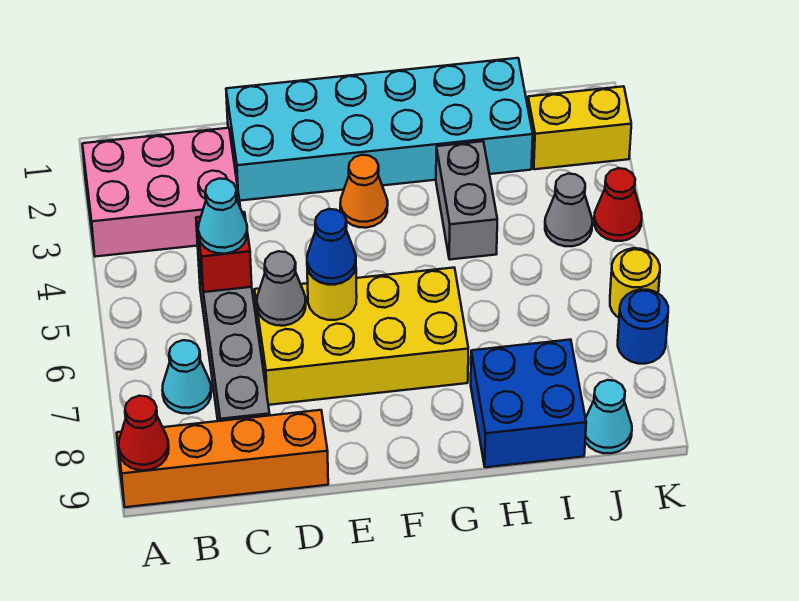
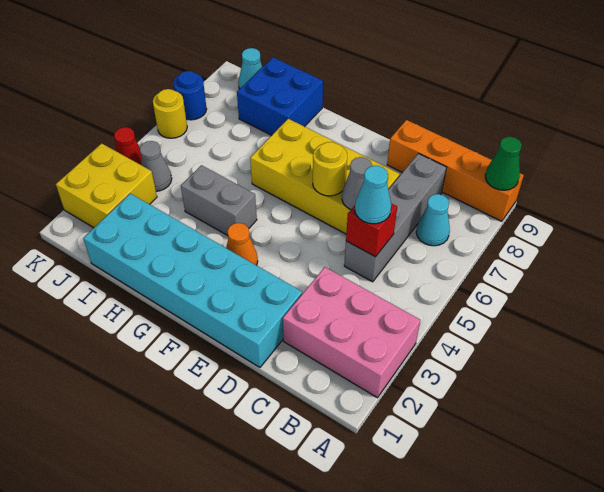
red cone A9 level 2 -> green cone A9 level 2
blue cone E6 level 3 -> none
grey brick H3:H4 level 1 -> grey brick G4:H4 level 1
yellow brick J2:K2 level 1 -> yellow brick J2:K3 level 1

